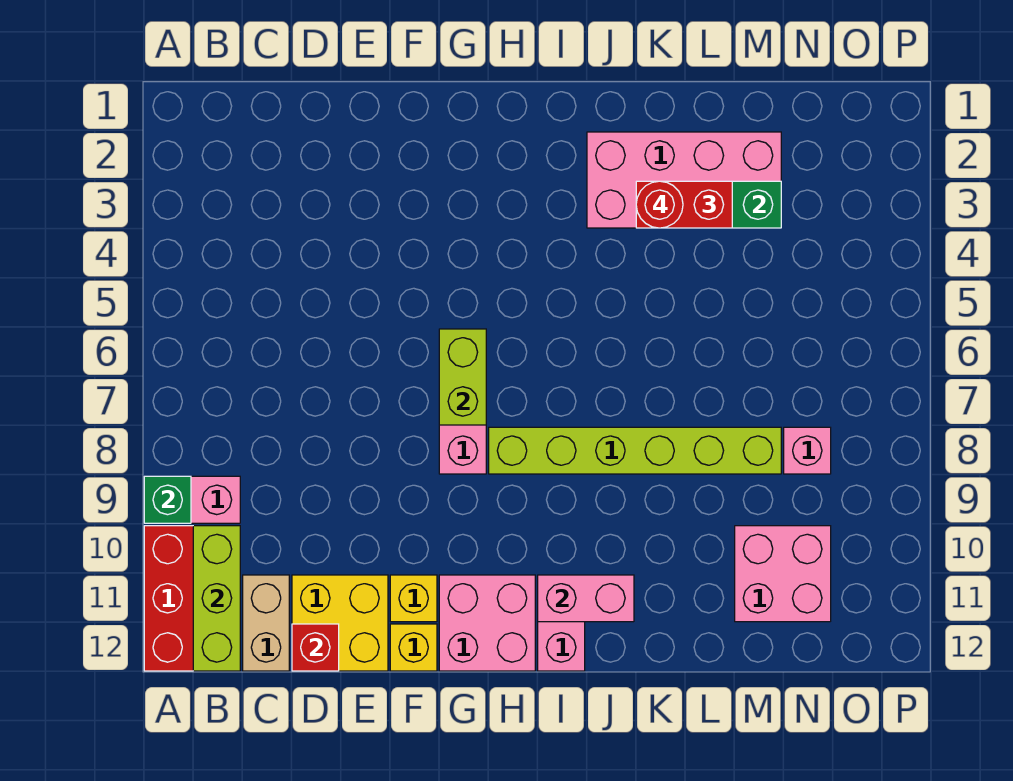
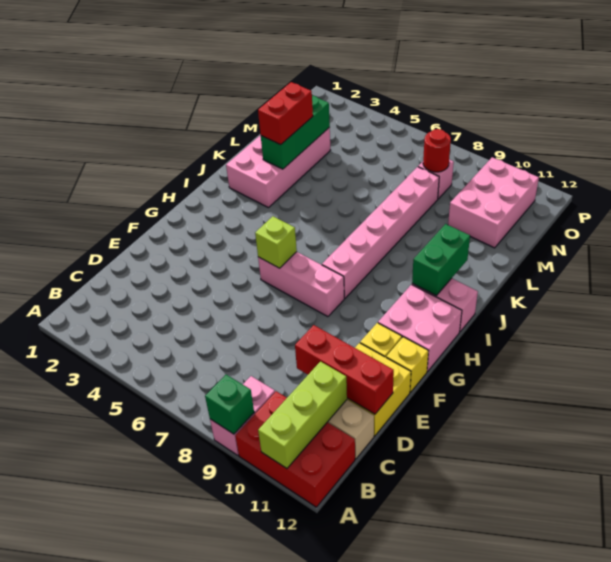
lime brick B10:B12 level 2 -> lime brick A11:C11 level 2
red brick D12 level 2 -> red brick D10:D12 level 2
lime brick G6:G7 level 2 -> lime brick G6 level 2
lime brick H8:M8 level 1 -> pink brick H8:M8 level 1
pink brick I11:J11 level 2 -> green brick I11:J11 level 2
red round brick K3 level 4 -> red round brick N8 level 2
pink brick M10:N11 level 1 -> pink brick M10:O11 level 1

